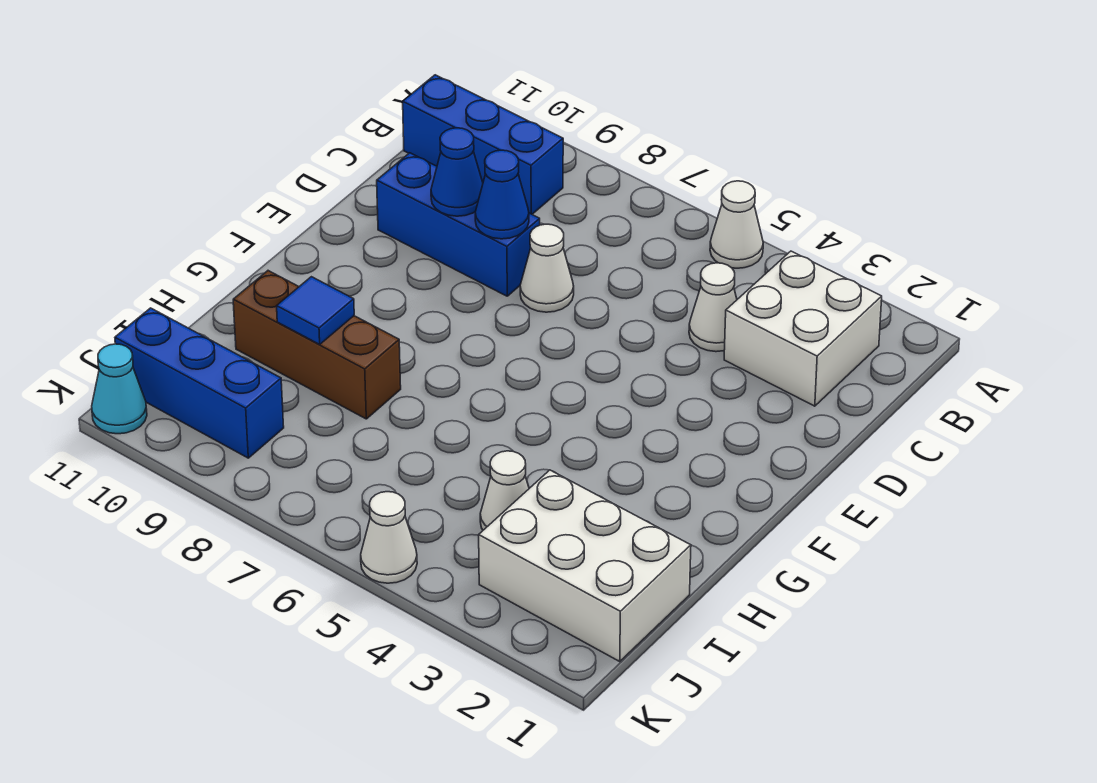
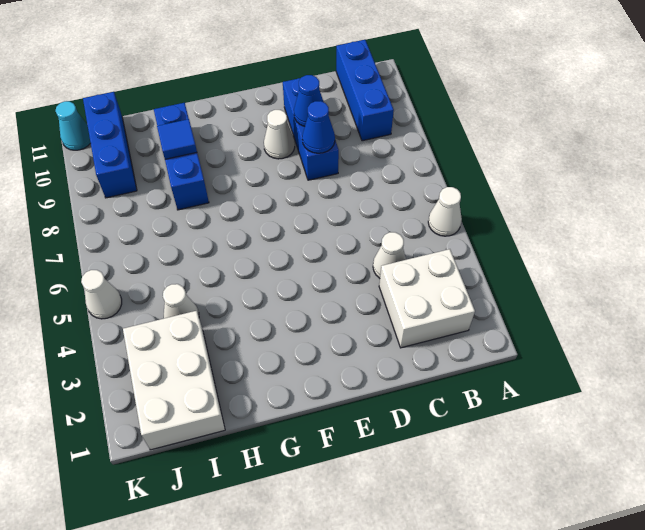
white cone D7 level 1 -> white cone E9 level 1
brown brick H8:H10 level 1 -> blue brick H8:H10 level 1

